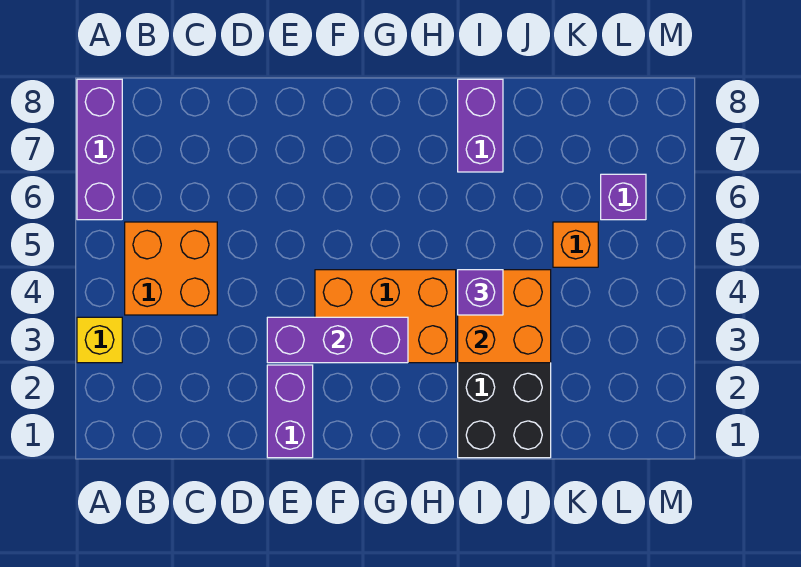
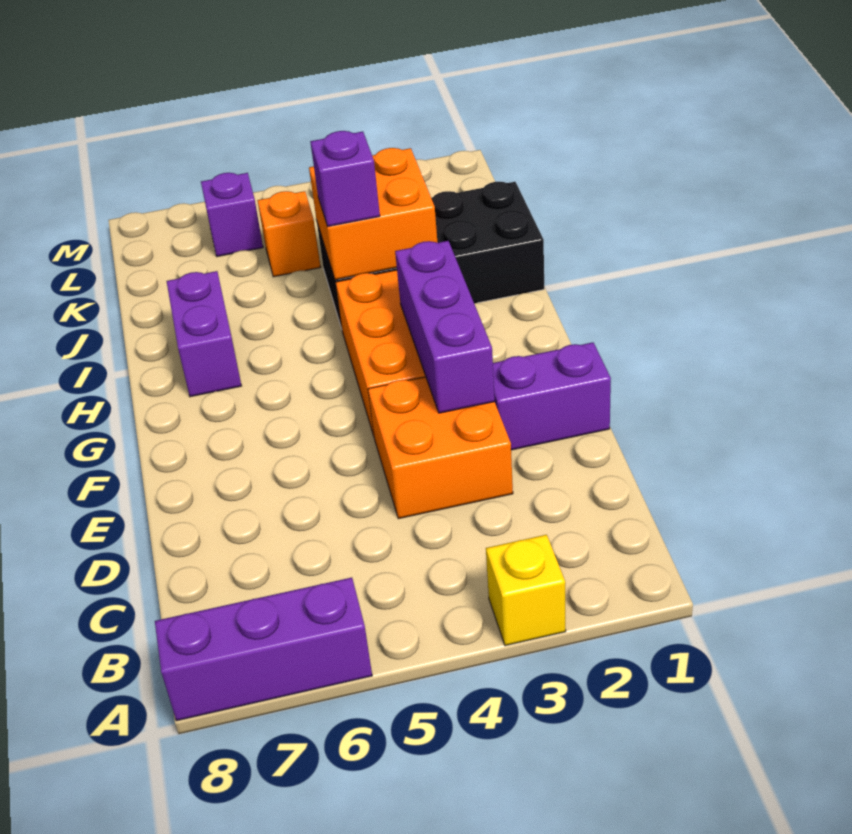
orange brick B4:C5 level 1 -> orange brick D3:E4 level 1
purple brick I7:I8 level 1 -> purple brick H7:I7 level 1

